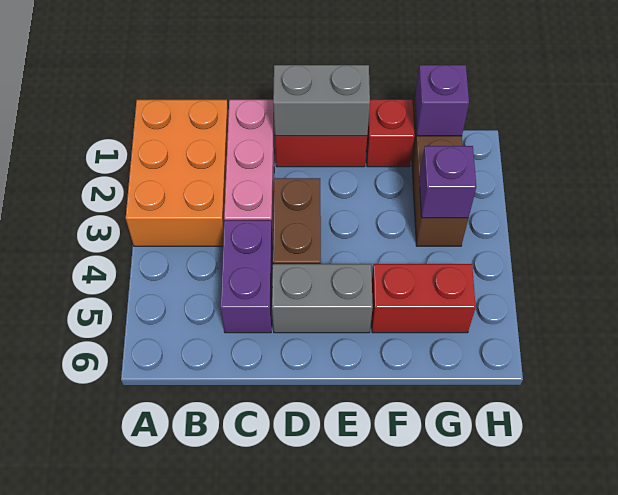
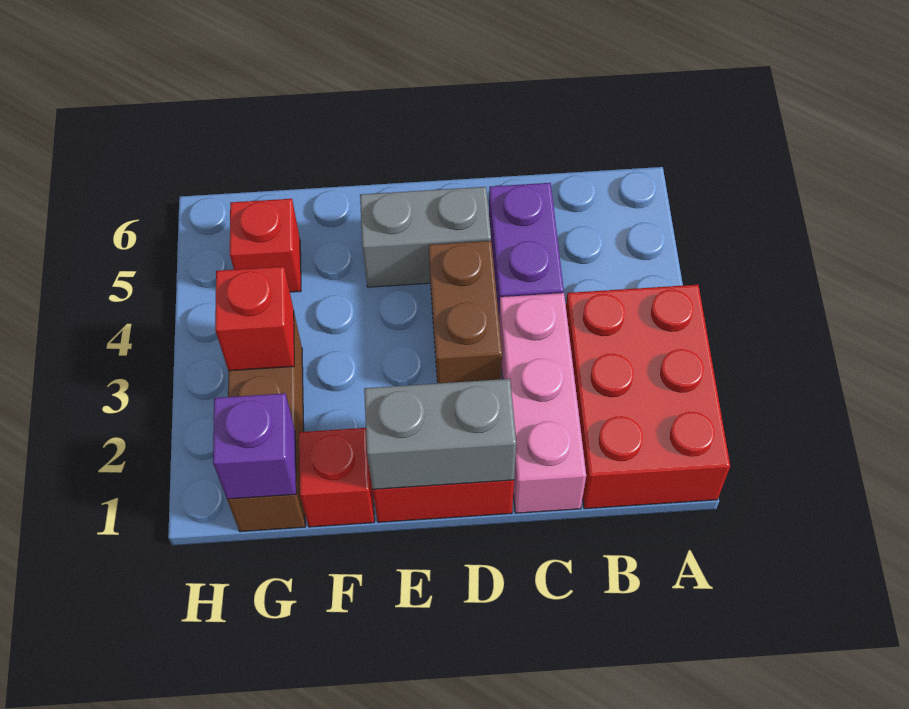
orange brick A1:B3 level 1 -> red brick A1:B3 level 1
red brick F5:G5 level 1 -> red brick G5 level 1
purple brick G3 level 2 -> red brick G3 level 2

